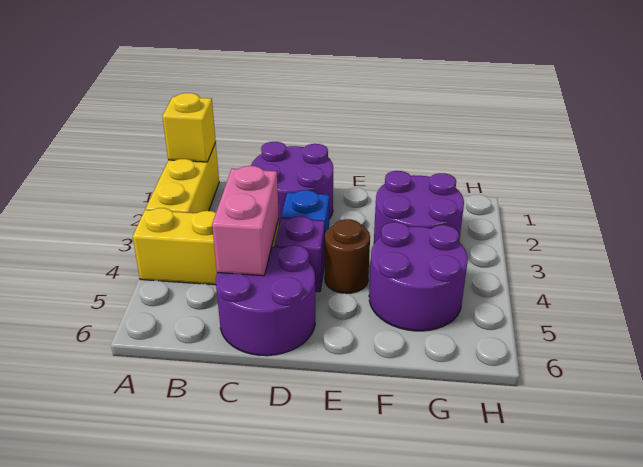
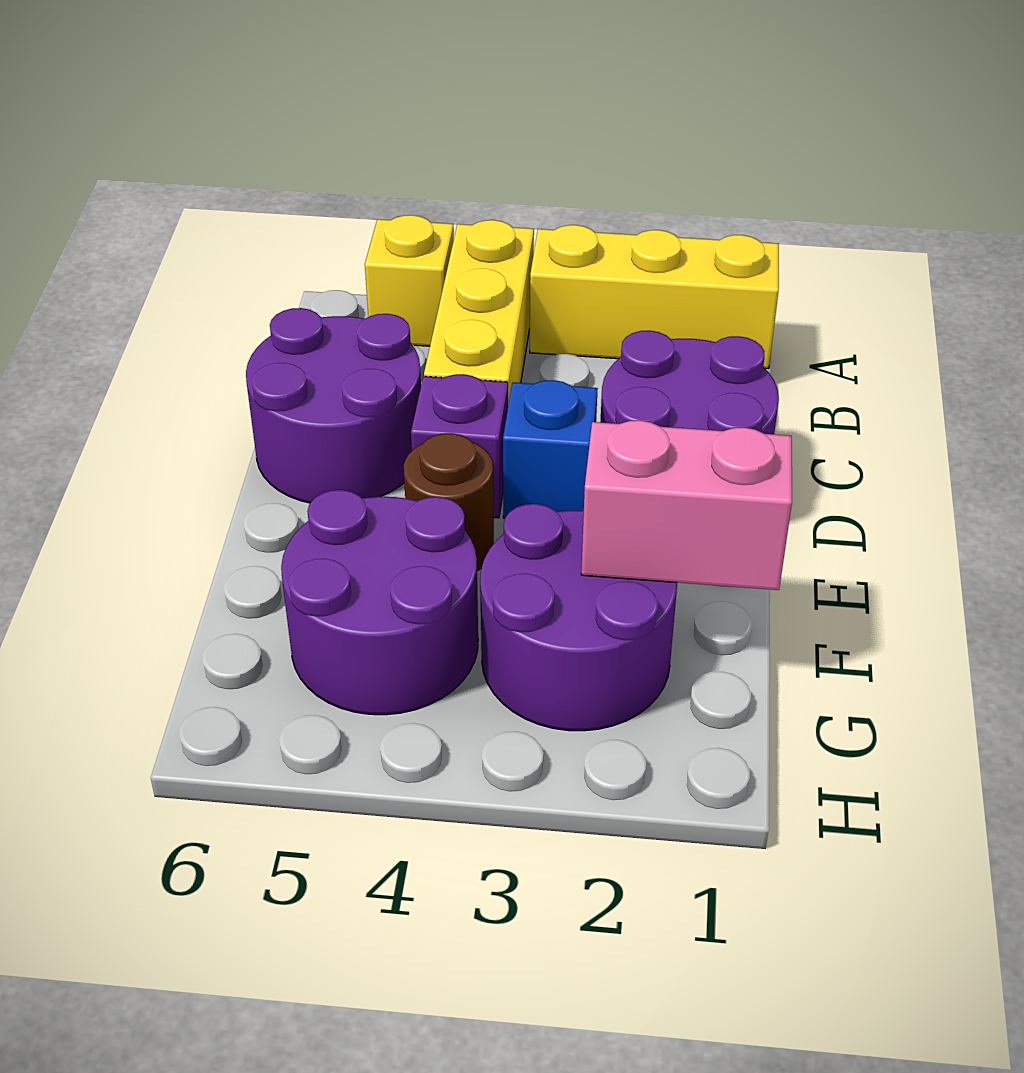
yellow brick A1 level 2 -> yellow brick A5 level 1
pink brick C4:C5 level 2 -> pink brick F1:F2 level 2

